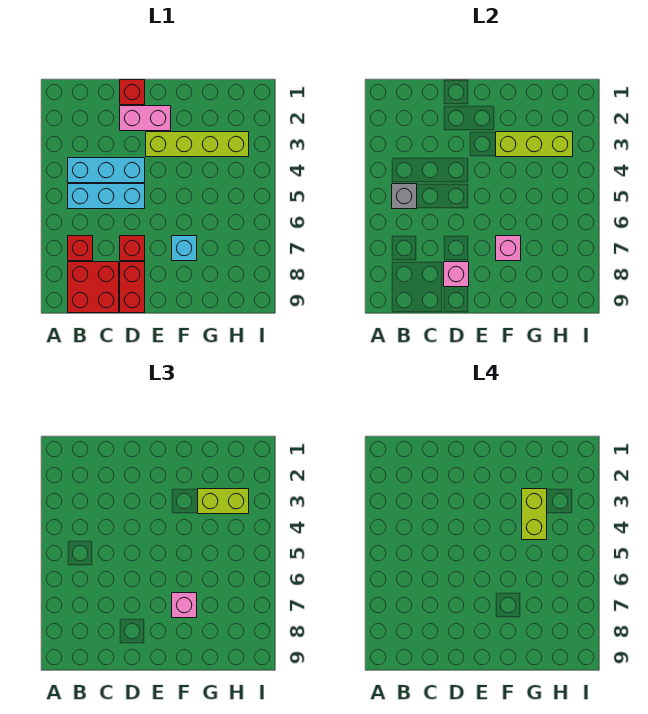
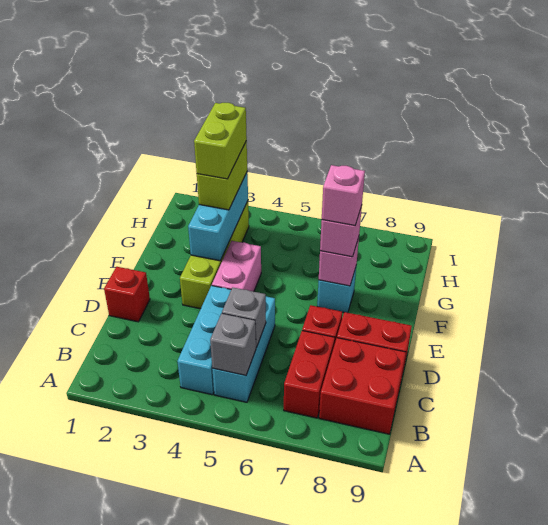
red brick B7 level 1 -> red brick B7:C7 level 1
none -> grey brick C5 level 2
pink brick D2:E2 level 1 -> pink brick E4:F4 level 1
pink brick D8 level 2 -> pink brick F7 level 4
lime brick F3:H3 level 2 -> cyan brick F3:H3 level 2
lime brick G3:G4 level 4 -> lime brick G3:H3 level 4

